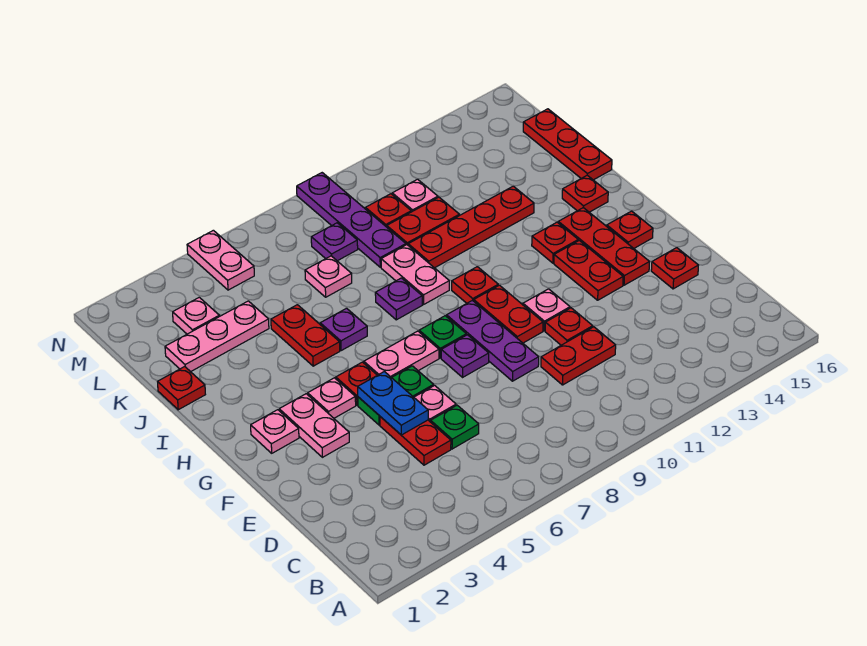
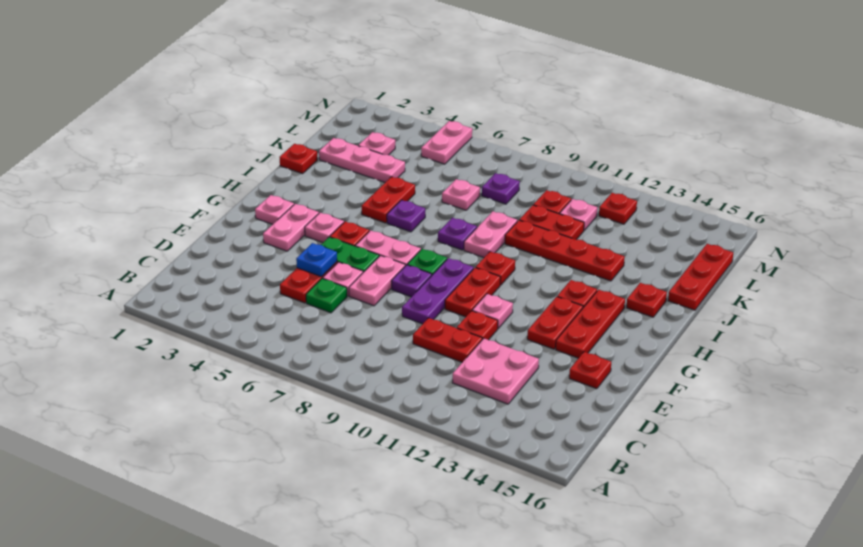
none -> pink plate C12:D13 level 1
blue plate E5:F5 level 2 -> blue plate E5 level 2
none -> pink plate E7:F7 level 1
red plate G15 level 1 -> red plate M12 level 1
purple plate K9:N9 level 1 -> none

